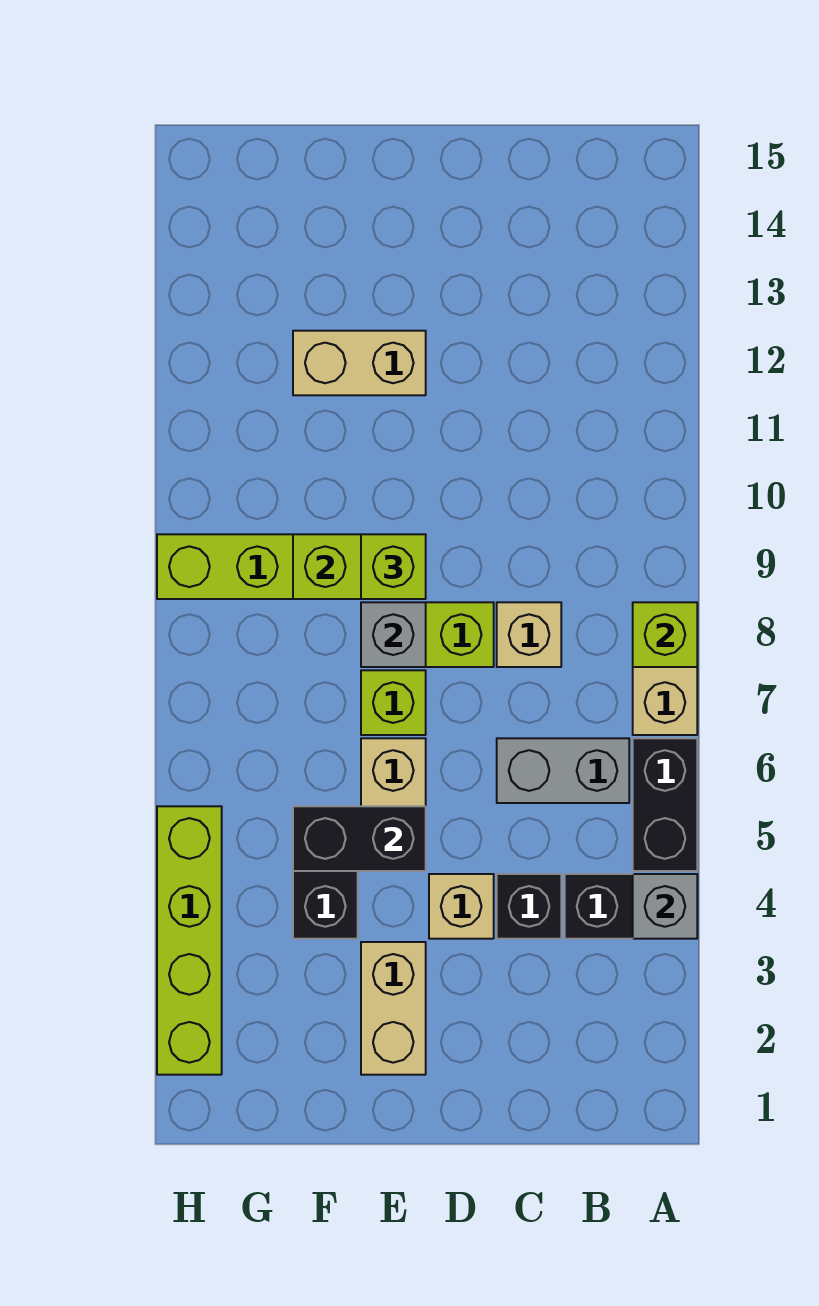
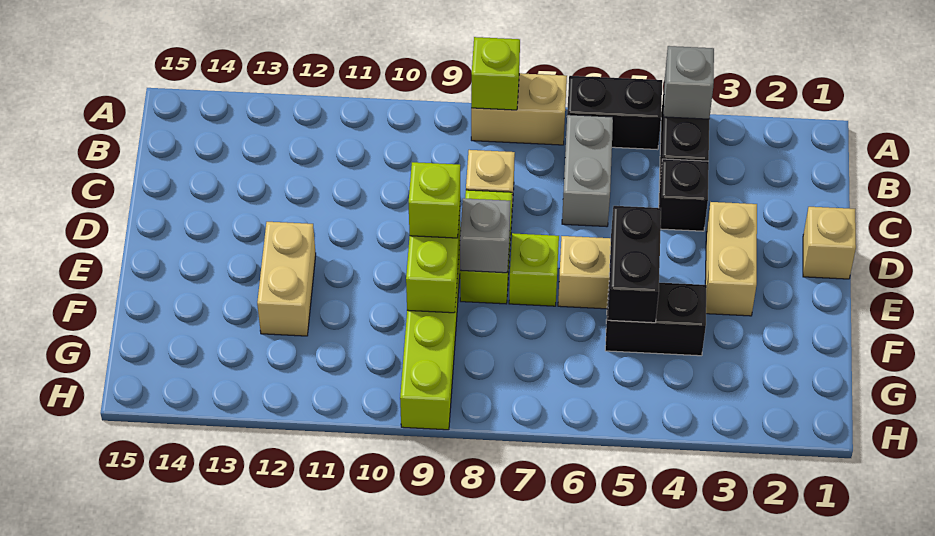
tan brick D4 level 1 -> tan brick D1 level 1
tan brick E2:E3 level 1 -> tan brick D3:E3 level 1
lime brick H2:H5 level 1 -> none

